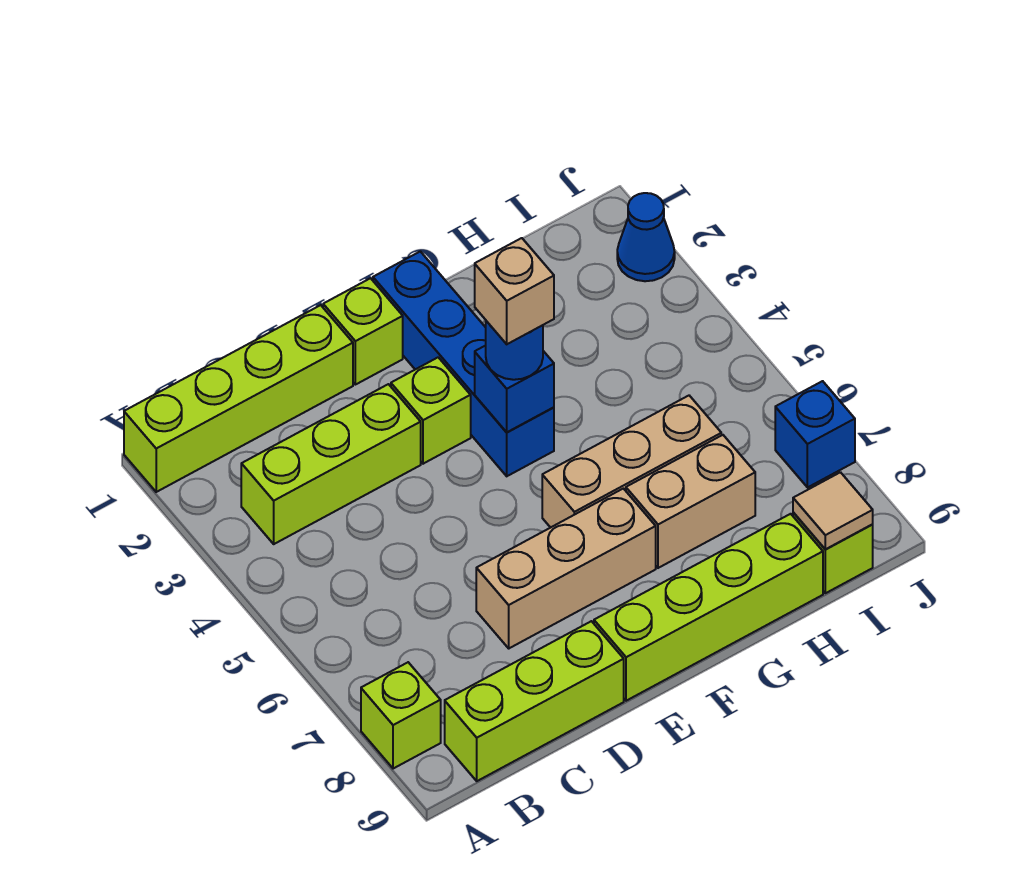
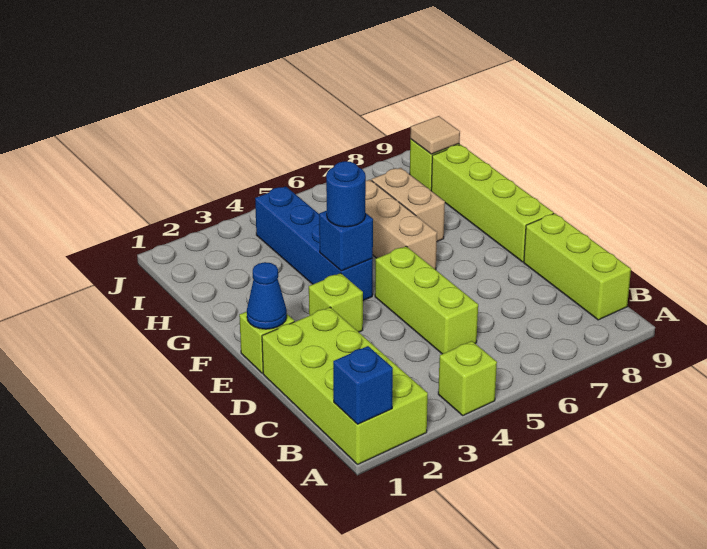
lime brick A1:D1 level 1 -> lime brick A1:D2 level 1
lime brick A8 level 1 -> lime brick A4 level 1
lime brick B3:D3 level 1 -> lime brick C5:E5 level 1
tan brick D7:F7 level 1 -> none
blue brick F1:F4 level 1 -> blue brick F4:I4 level 1
tan brick F4 level 4 -> none
blue cone J2 level 1 -> blue cone E1 level 2
blue brick J7 level 1 -> blue brick A1 level 2

